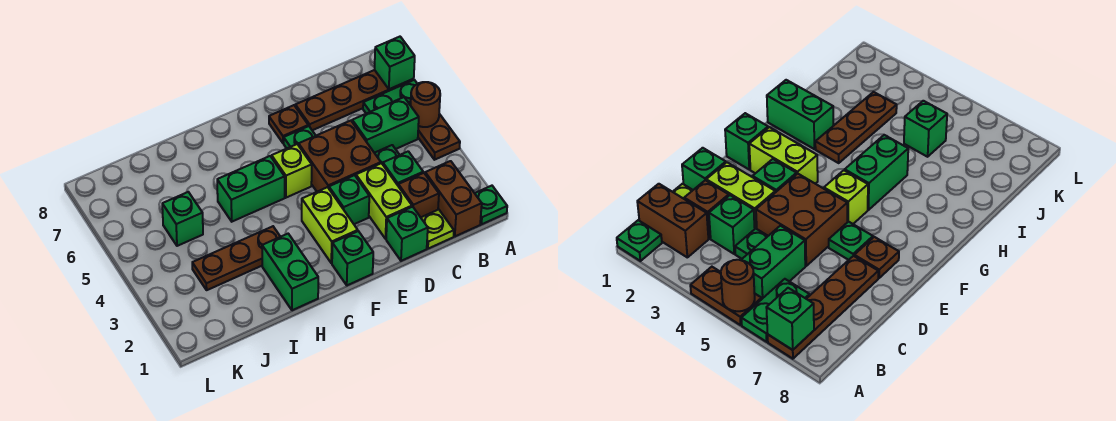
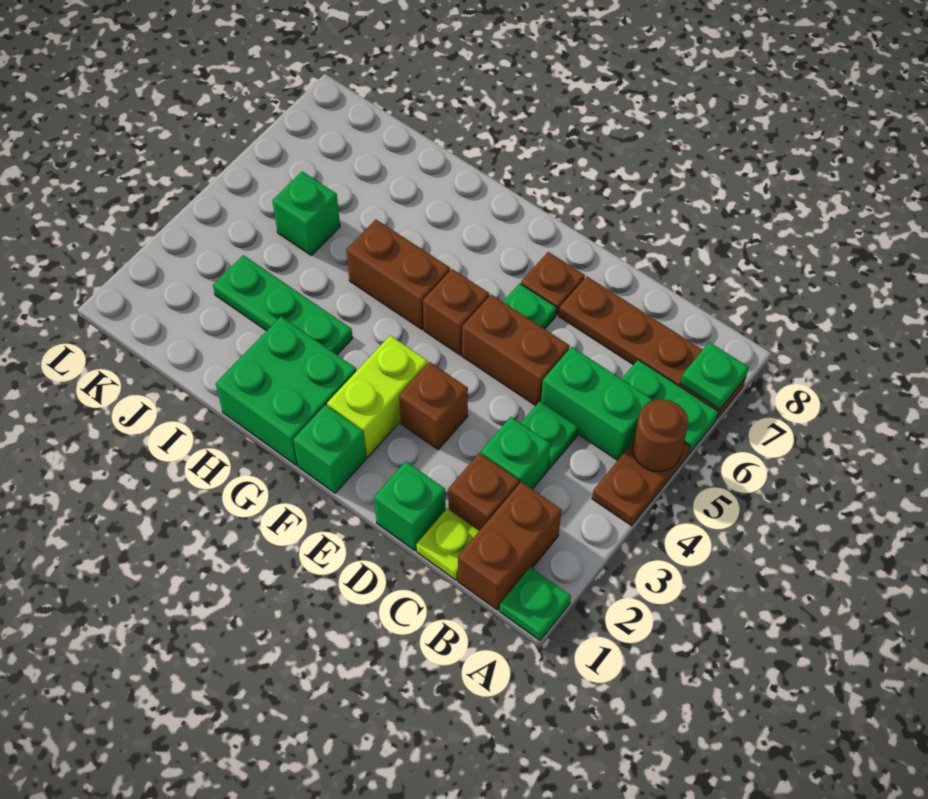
green brick A7 level 2 -> green plate A7 level 2
lime brick D2:D3 level 1 -> none
brown brick D4:E5 level 1 -> brown brick D5:E5 level 1
green brick E3 level 1 -> brown brick E3 level 1
lime brick F5 level 1 -> brown brick F5 level 1
green brick G5:H5 level 1 -> brown brick G5:H5 level 1
green brick H1:H2 level 1 -> green brick G1:H2 level 1
brown plate H3:J3 level 1 -> green plate H3:J3 level 1

